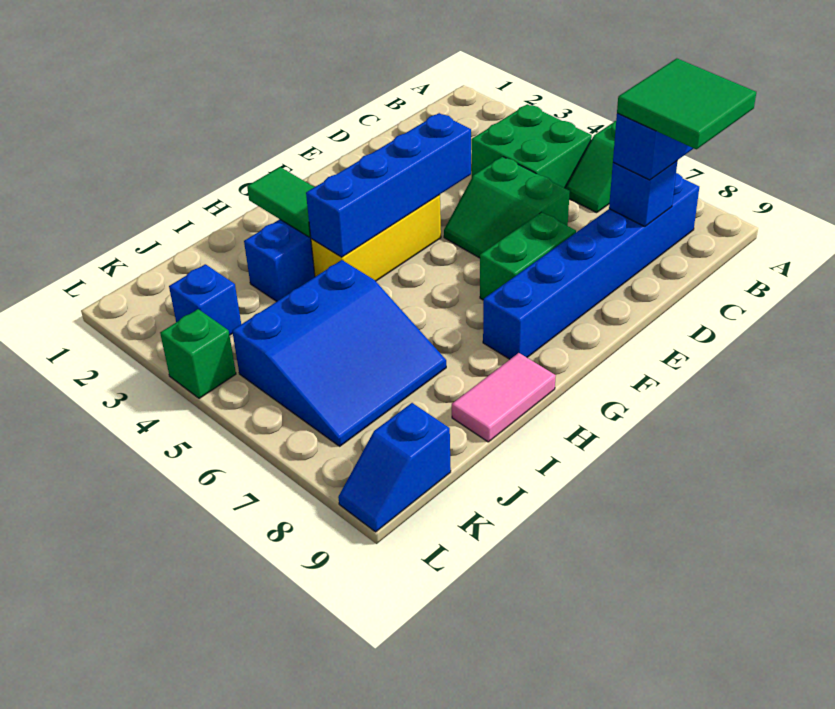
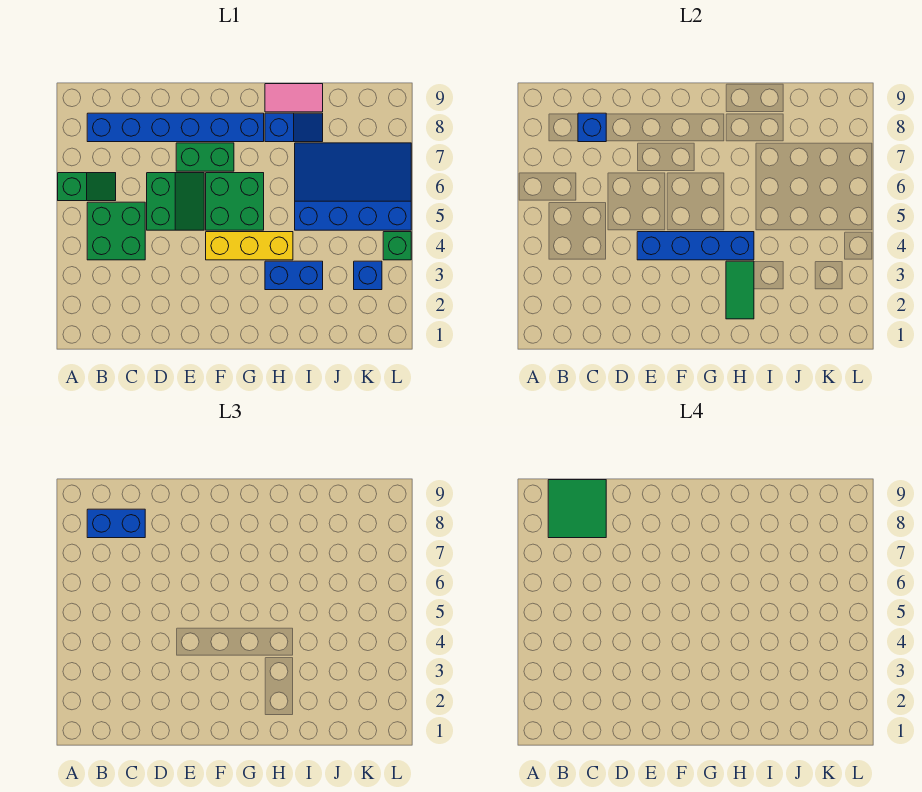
none -> green brick F5:G6 level 1
blue slope I5:K7 level 1 top 5 -> blue slope I5:L7 level 1 top 5
blue slope K9:L9 level 1 top K -> blue slope H8:I8 level 1 top H

